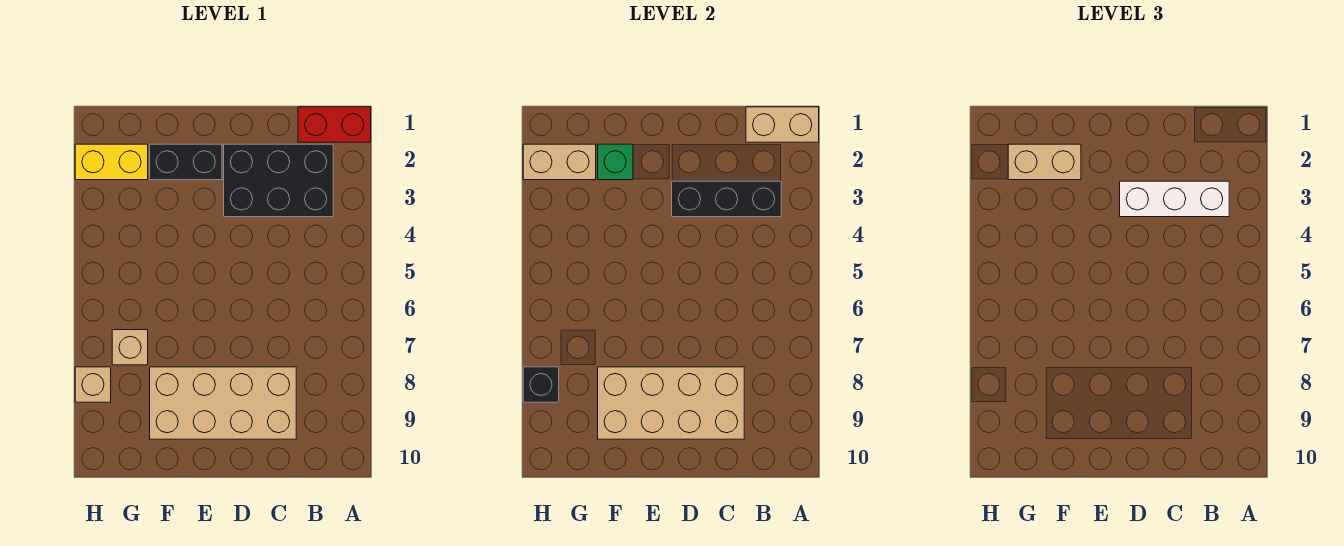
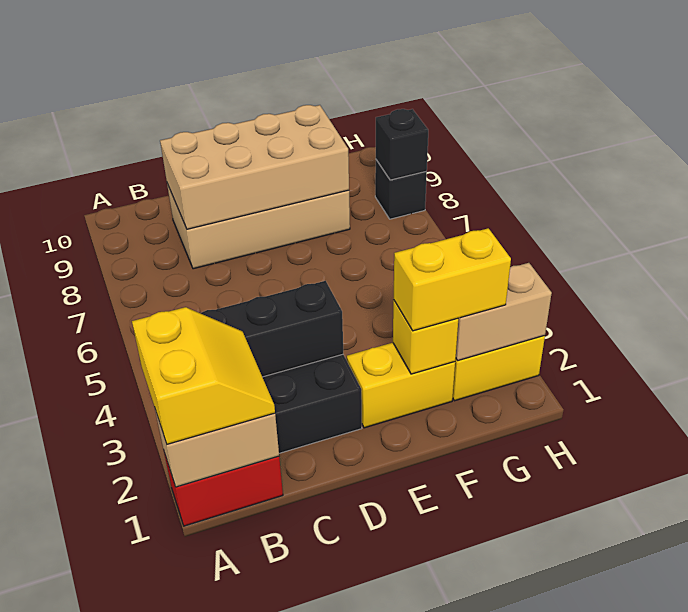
none -> yellow slope A1:B2 level 3 top A
white brick B3:D3 level 3 -> none
black brick E2:F2 level 1 -> yellow brick E2:F2 level 1
green brick F2 level 2 -> yellow brick F2 level 2
tan brick F2:G2 level 3 -> yellow brick F2:G2 level 3
tan brick G7 level 1 -> none
tan brick H8 level 1 -> black brick H8 level 1

